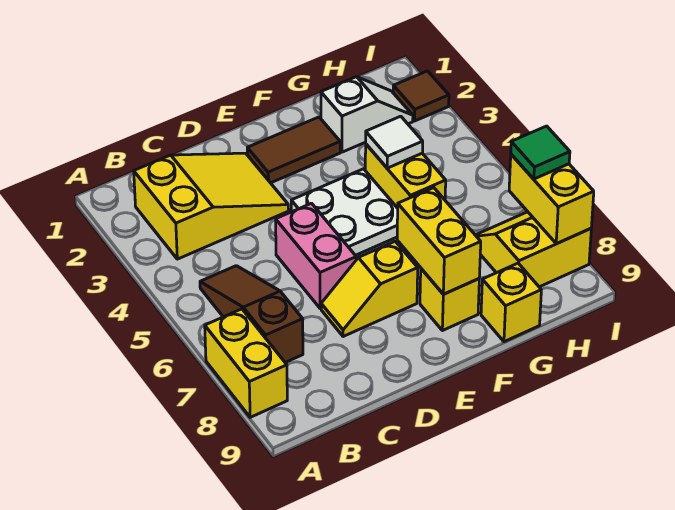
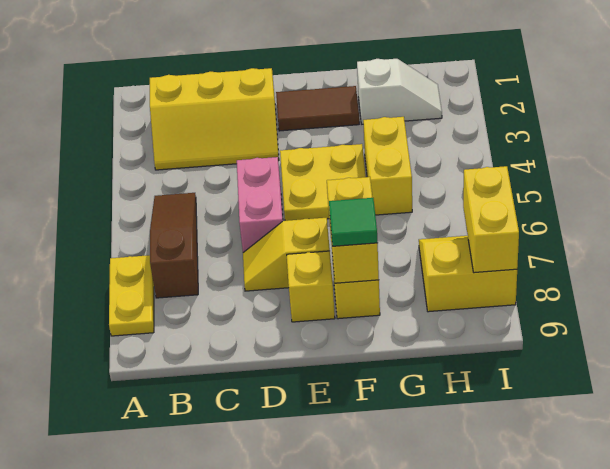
yellow brick A7:A8 level 1 -> yellow plate A7:A8 level 1
yellow slope B2:D3 level 1 top B -> yellow slope B2:D3 level 1 top 2
white plate E4:F5 level 1 -> yellow plate E4:F5 level 1
white tile G4 level 2 -> none
yellow brick G9 level 1 -> yellow brick E8 level 1
brown tile I2 level 1 -> none
green tile I7 level 3 -> green tile F8 level 3

